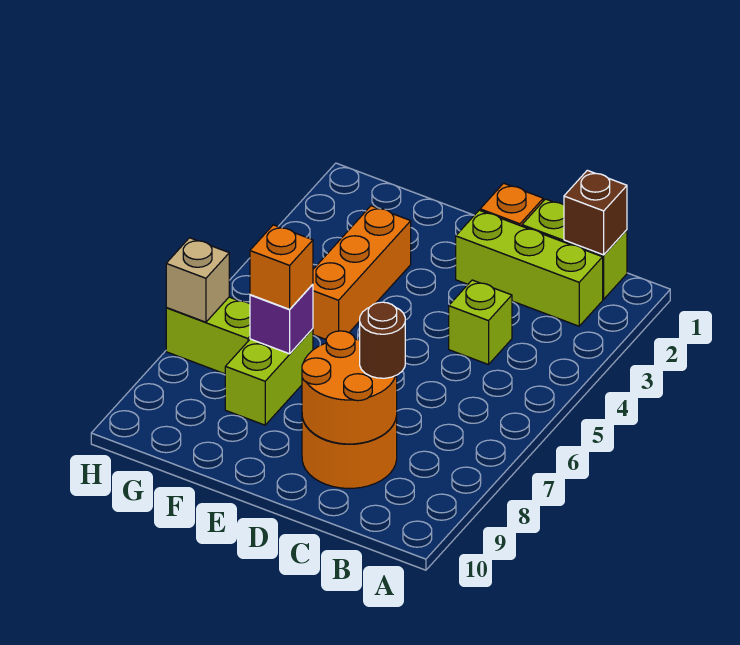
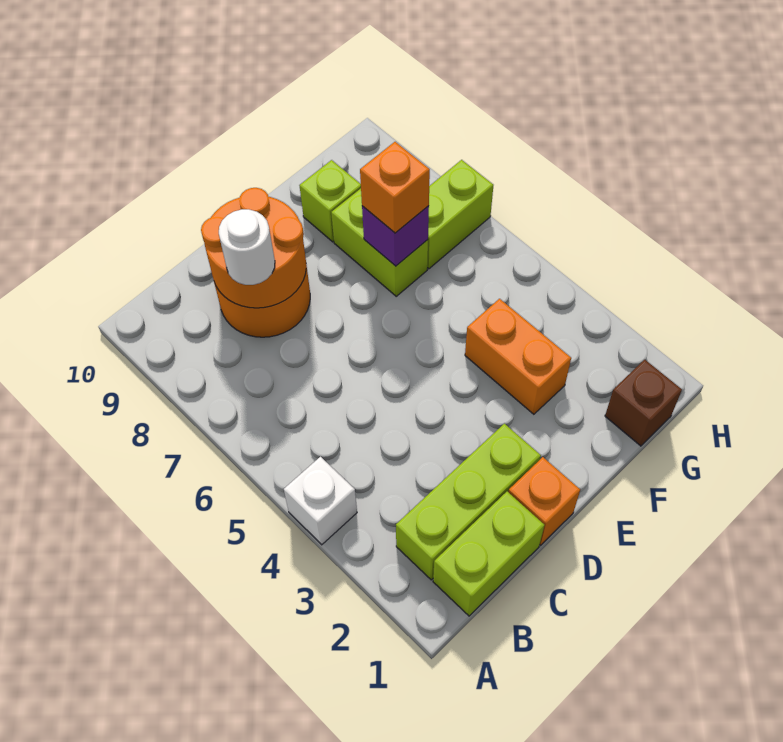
none -> white brick A4 level 1
brown brick B1 level 2 -> brown brick G1 level 1
lime brick C4 level 1 -> lime brick F9 level 1
brown round brick C8 level 3 -> white round brick C8 level 3
orange brick F3:F5 level 1 -> orange brick F3:F4 level 1
tan brick H7 level 2 -> none

